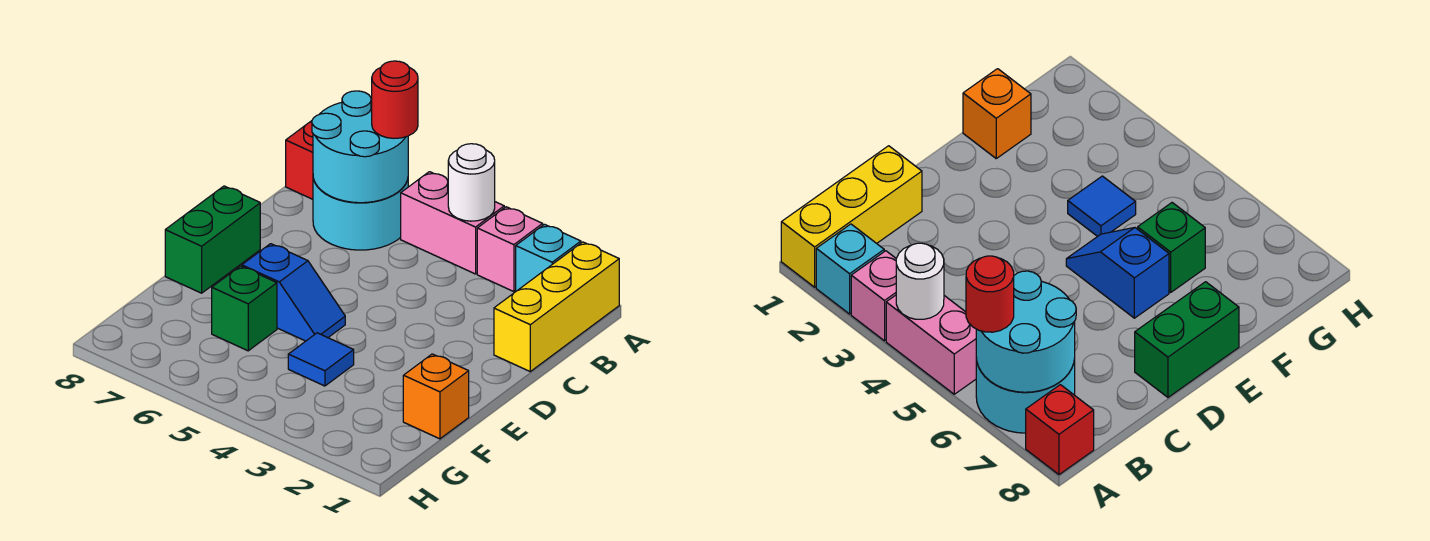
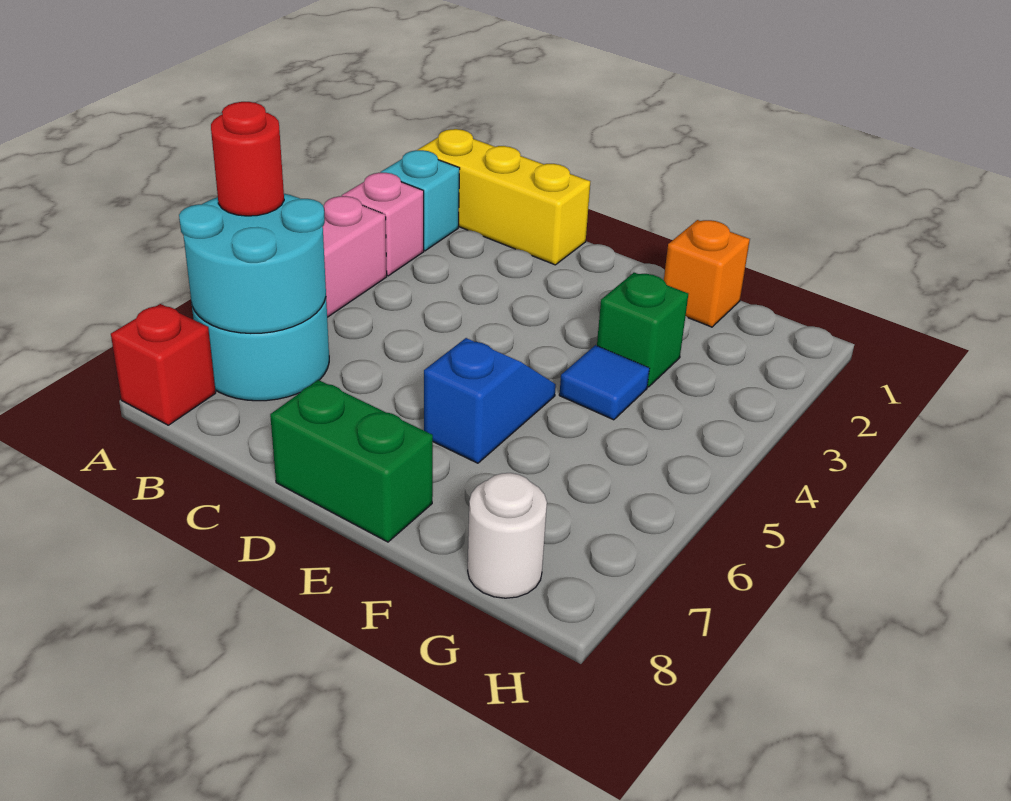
white round brick A4 level 2 -> white round brick G8 level 1
green brick F6 level 1 -> green brick F3 level 1

